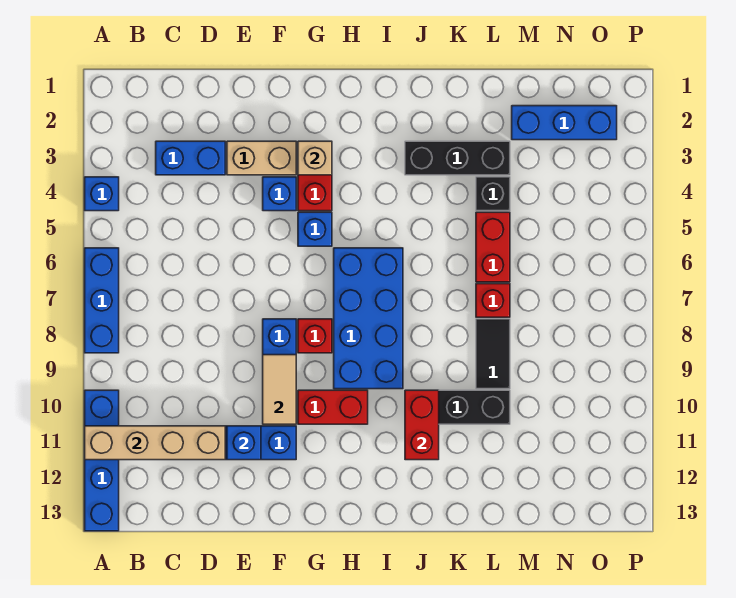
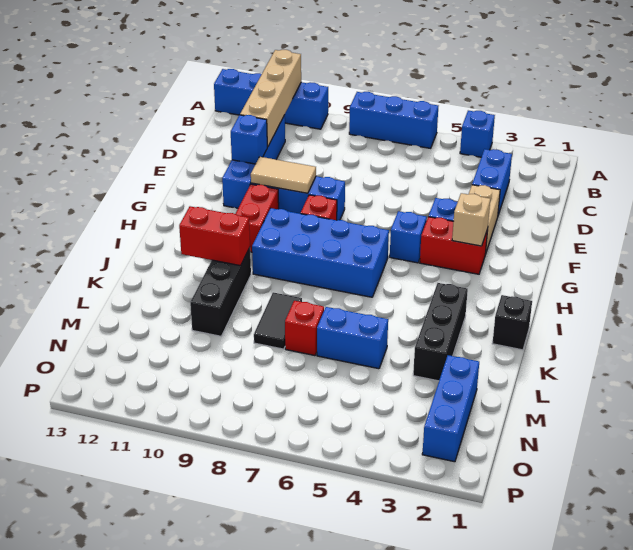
black brick L4 level 1 -> black brick J1 level 1
red brick L5:L6 level 1 -> blue brick L5:L6 level 1
black tile L8:L9 level 1 -> black tile K8:L8 level 1

